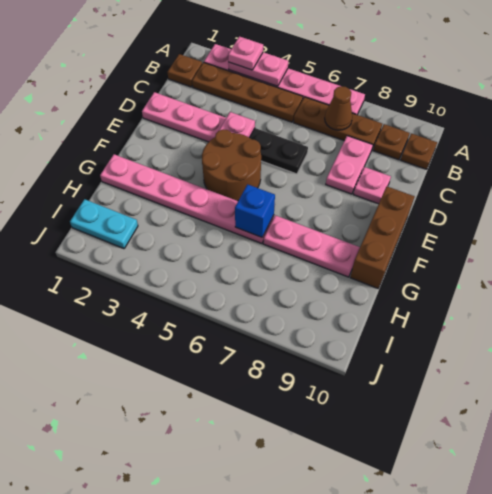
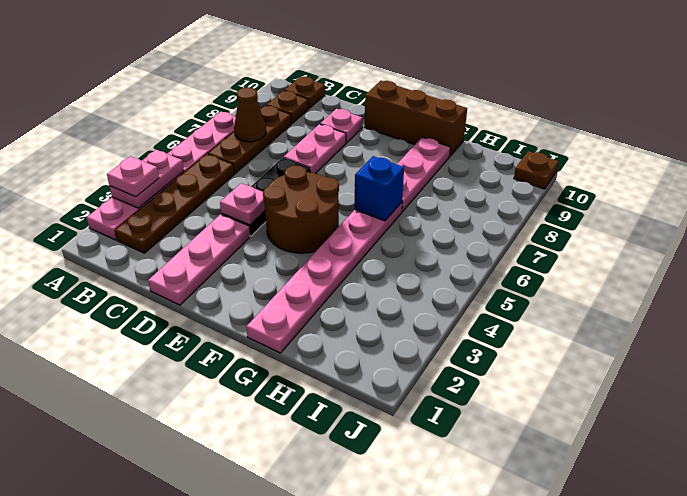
brown plate B1 level 1 -> brown plate J10 level 1
pink plate C8:D8 level 1 -> pink plate D7:D8 level 1
cyan plate I1:I2 level 1 -> none

